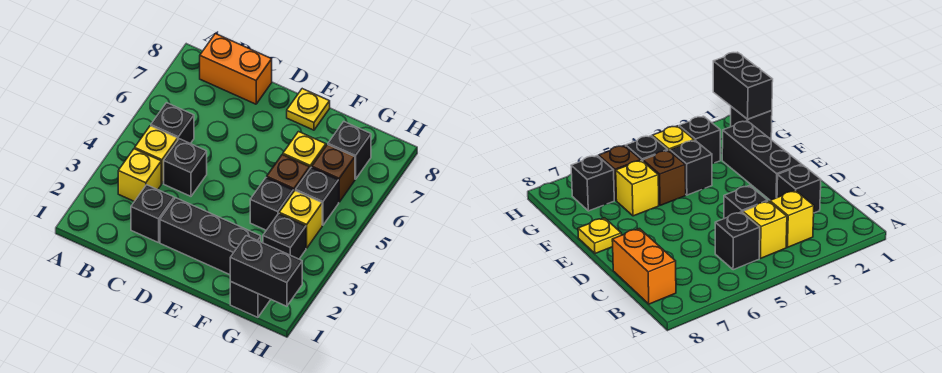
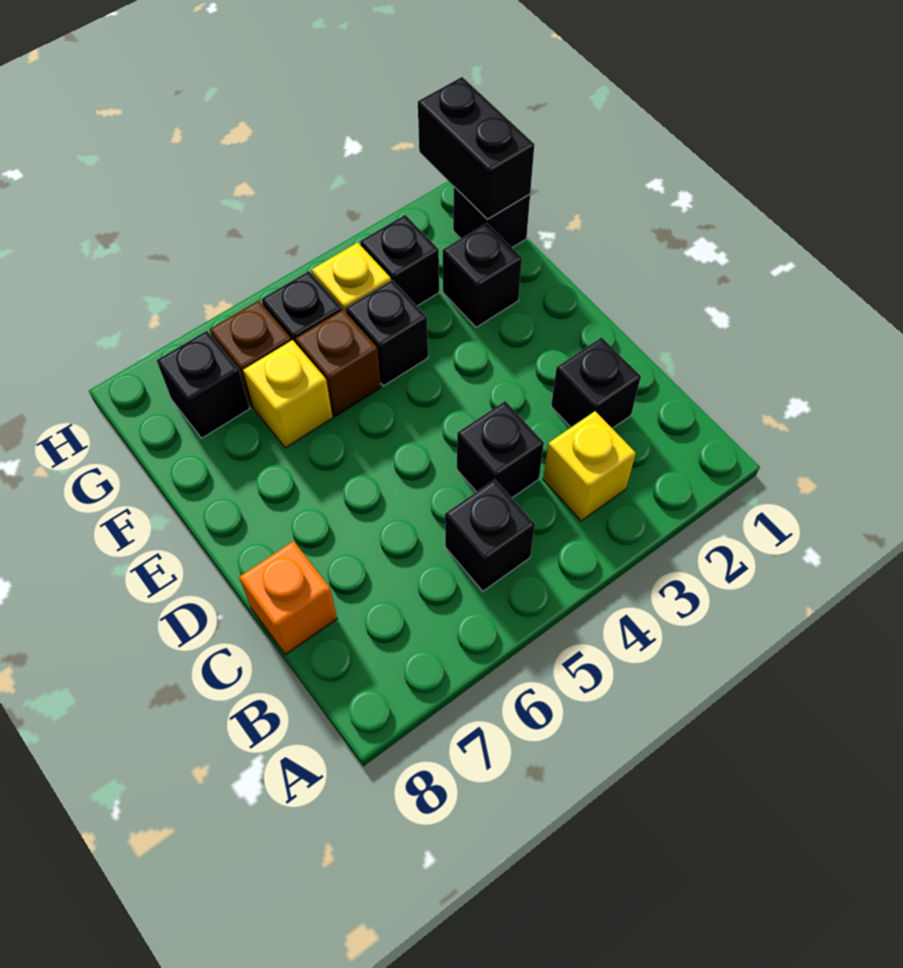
yellow brick B4 level 1 -> none
orange brick B8:C8 level 1 -> orange brick C8 level 1
black brick D2:F2 level 1 -> black brick F2 level 1
yellow plate E8 level 1 -> none

